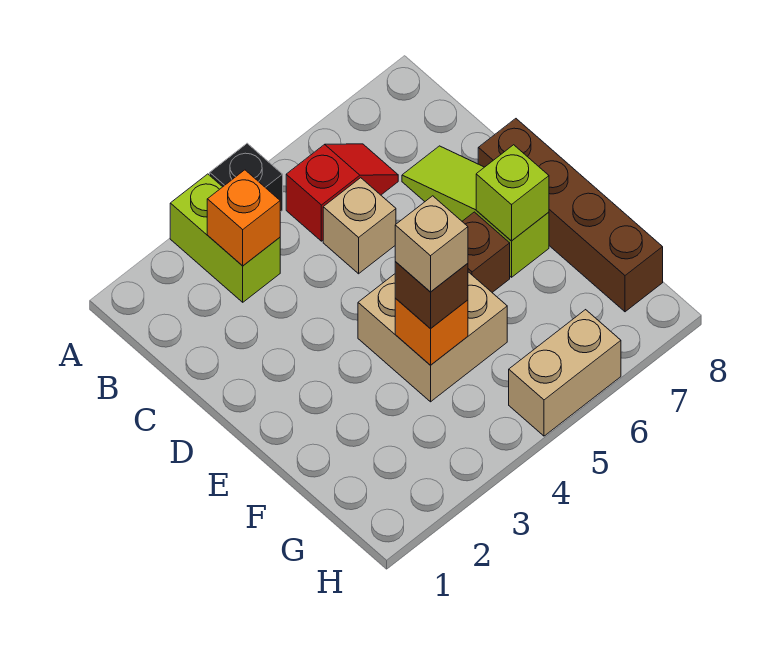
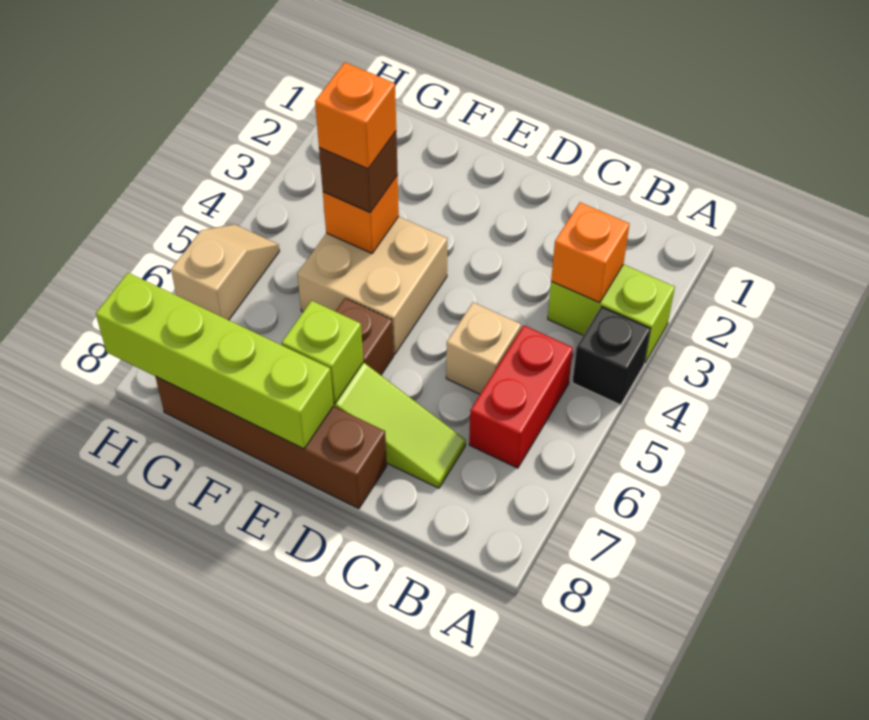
red slope B5:B6 level 1 top 5 -> red brick B5:B6 level 1
none -> lime brick E8:H8 level 2
tan brick F4 level 4 -> orange brick F4 level 4
tan brick H5:H6 level 1 -> tan slope H5:H6 level 1 top 6

